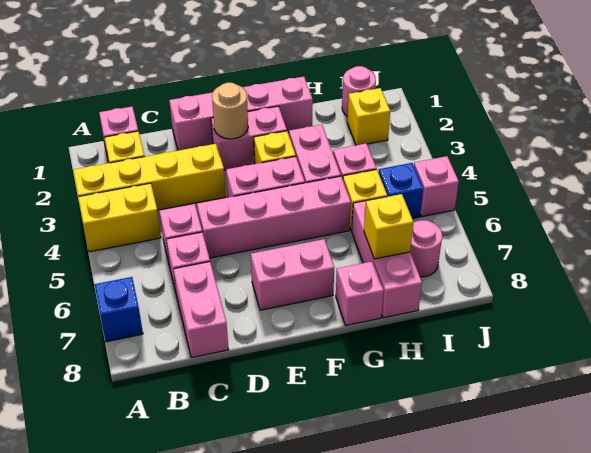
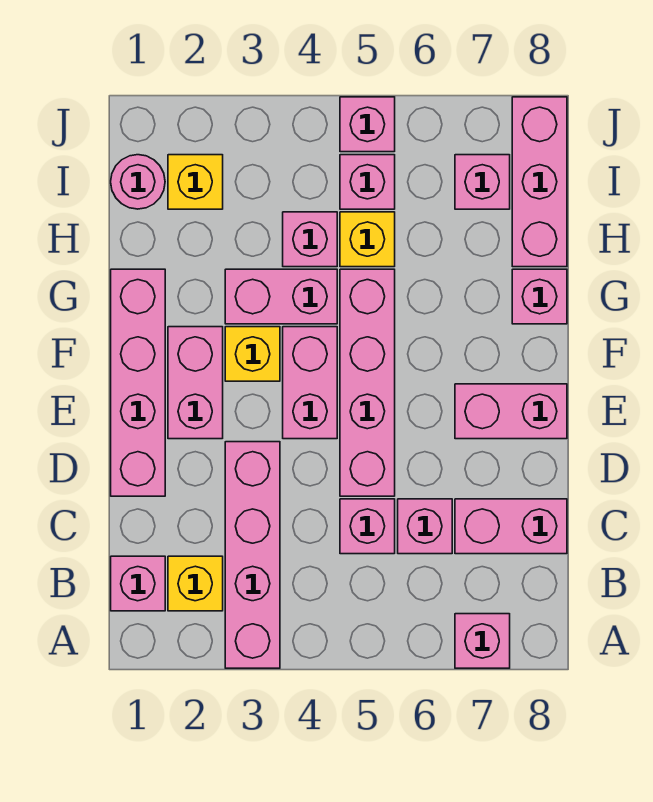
yellow brick A3:D3 level 1 -> pink brick A3:D3 level 1
yellow brick A4:B4 level 1 -> none
blue brick A7 level 1 -> pink brick A7 level 1
tan round brick E2 level 2 -> none
pink brick E7:F7 level 1 -> pink brick E7:E8 level 1
pink brick H6:H8 level 1 -> pink brick H8:J8 level 1
yellow brick H7 level 2 -> none
blue brick I5 level 1 -> pink brick I5 level 1
pink round brick I7 level 1 -> pink brick I7 level 1

